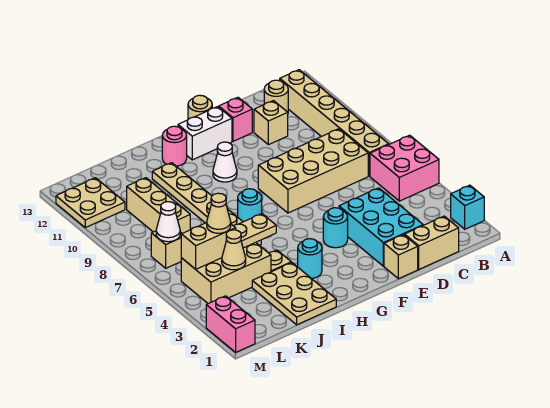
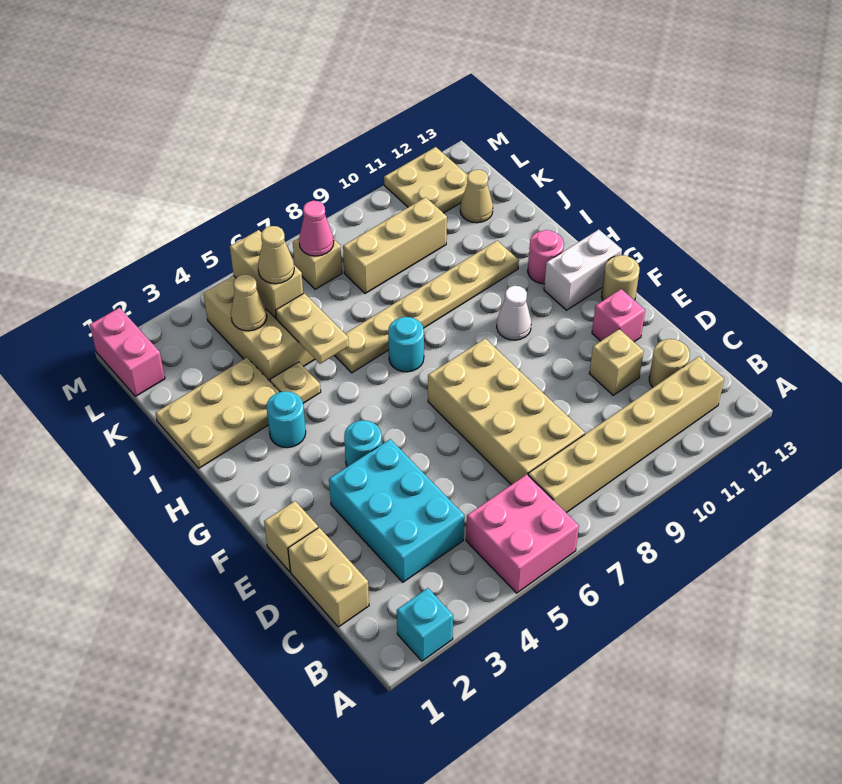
cyan brick D2:E4 level 1 -> cyan brick C3:E4 level 1
white brick F12:G12 level 1 -> white brick G12:G13 level 1
none -> tan cone K12 level 1
white cone L7 level 2 -> pink cone L7 level 2
pink brick M1:M2 level 1 -> pink brick L1:M1 level 1

